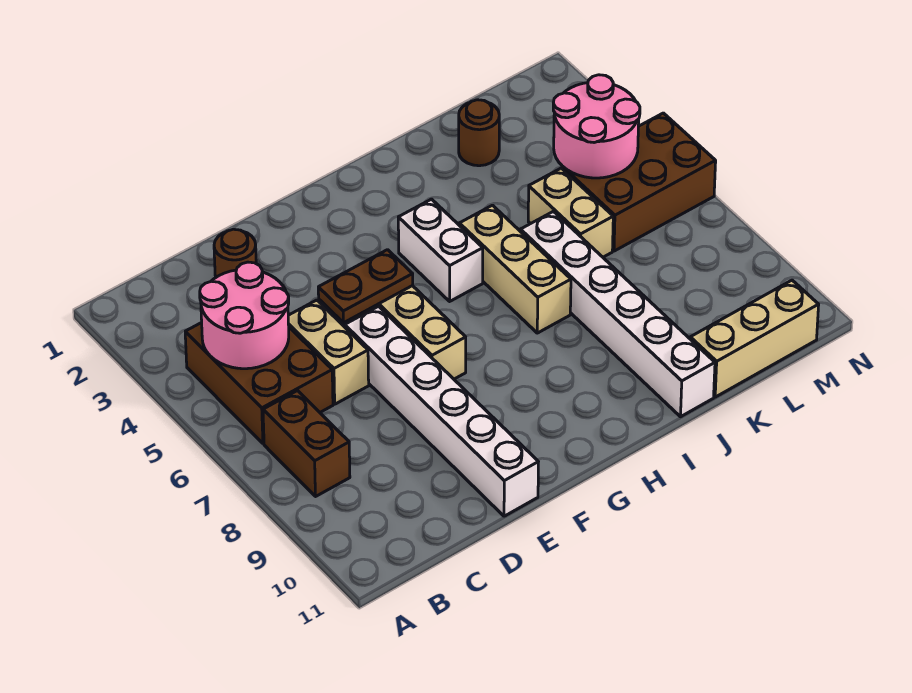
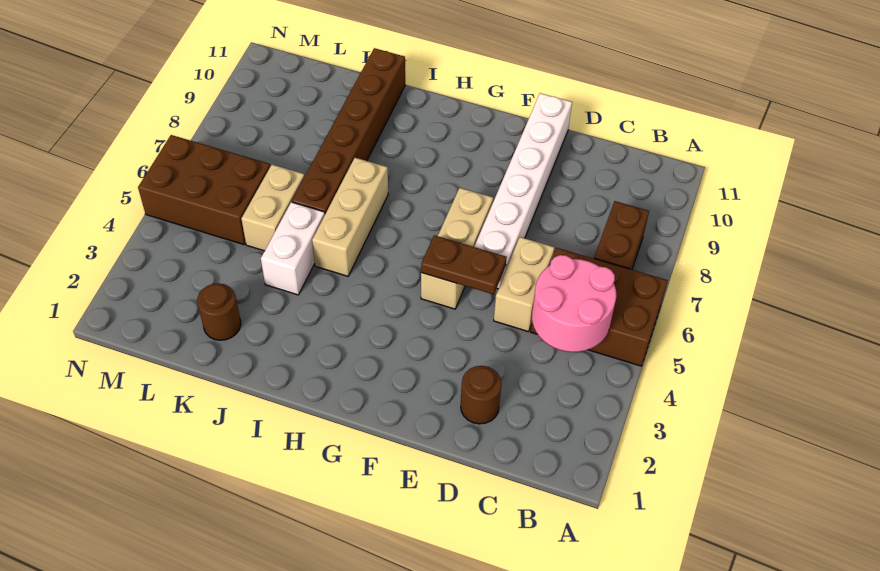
brown brick B4:C6 level 1 -> brown brick A5:C6 level 1
white brick H4:H5 level 1 -> white brick J4:J5 level 1
white brick J6:J11 level 1 -> brown brick J6:J11 level 1
tan brick K11:M11 level 1 -> none
pink round brick L4:M5 level 2 -> none

